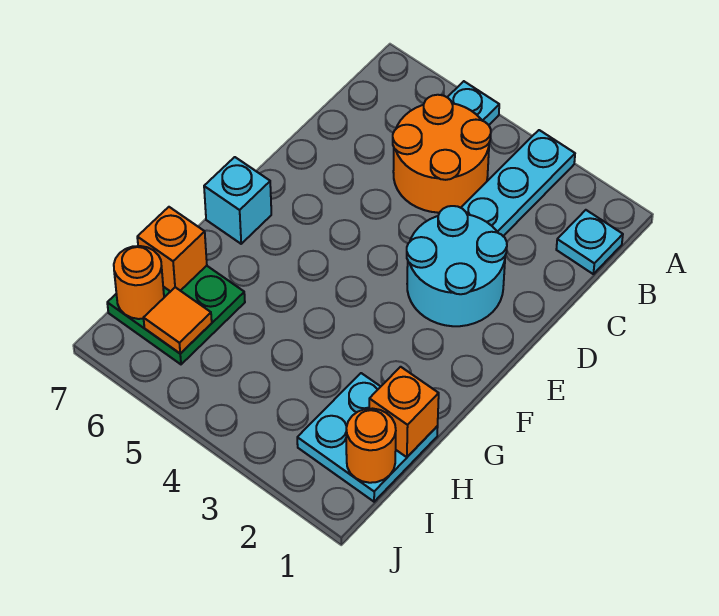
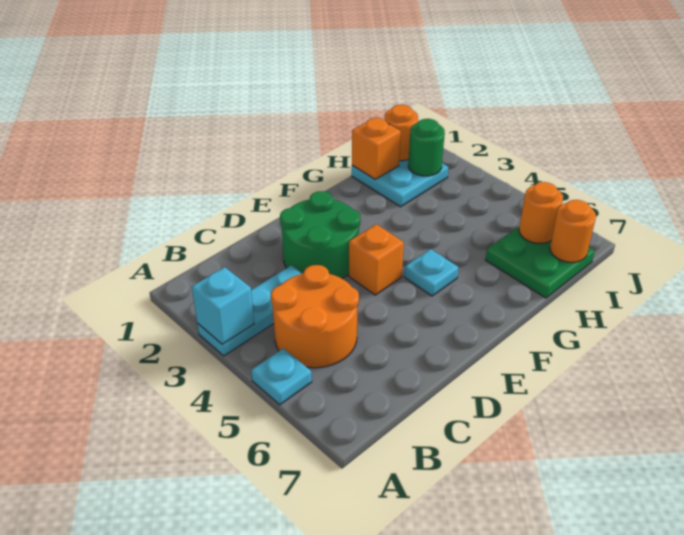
cyan plate B1 level 1 -> cyan plate F5 level 1
cyan round brick D2:E3 level 1 -> green round brick D2:E3 level 1
cyan brick F7 level 1 -> cyan brick A3 level 2
orange brick H7 level 2 -> orange brick E4 level 1
none -> green round brick I2 level 2
orange tile I6 level 2 -> orange round brick I6 level 2

